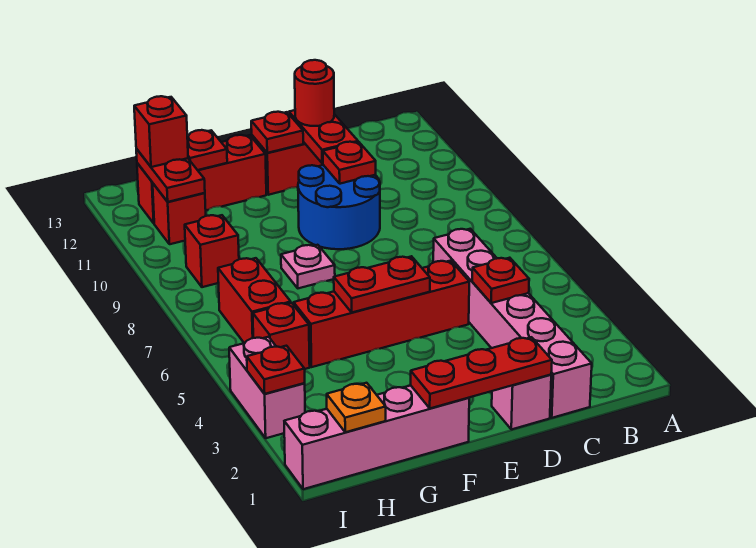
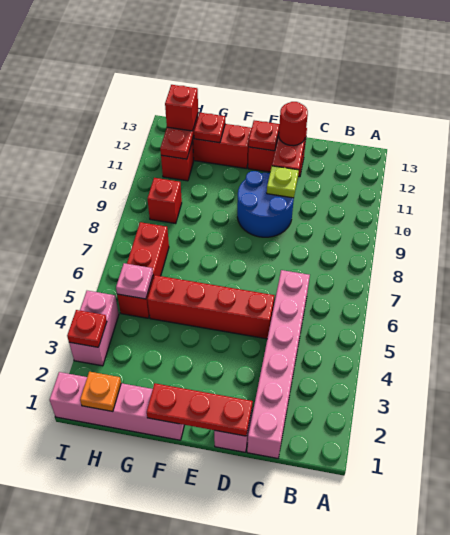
red plate C4 level 2 -> none
red plate D10 level 2 -> lime plate D10 level 2
red plate E5:F5 level 2 -> none
pink plate F8 level 1 -> pink plate H5 level 2

